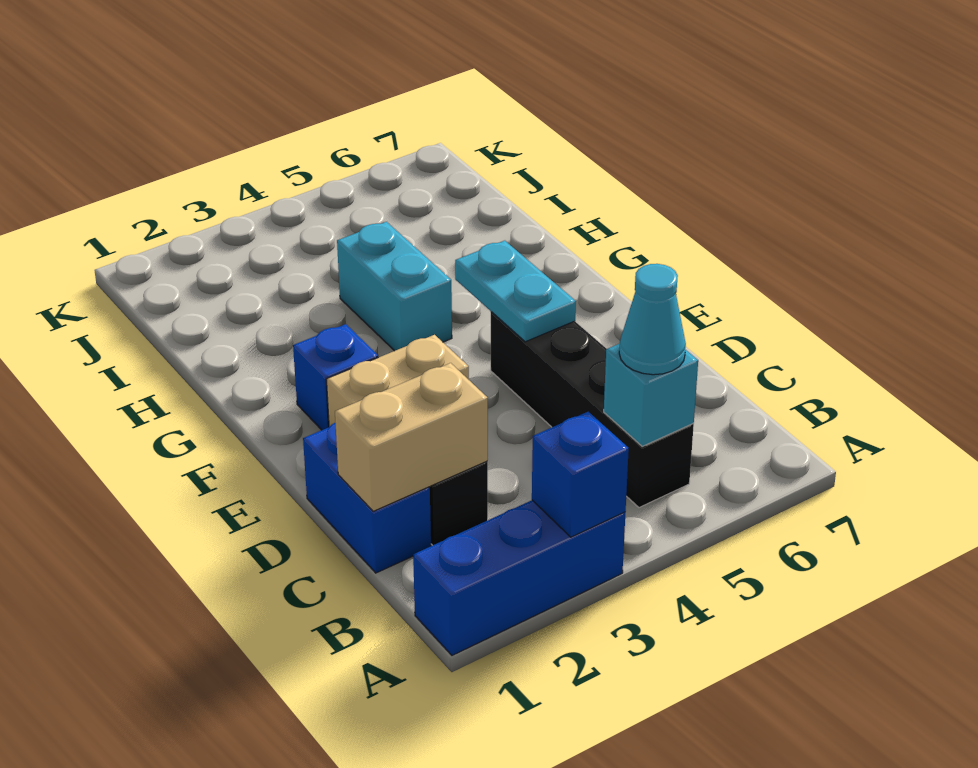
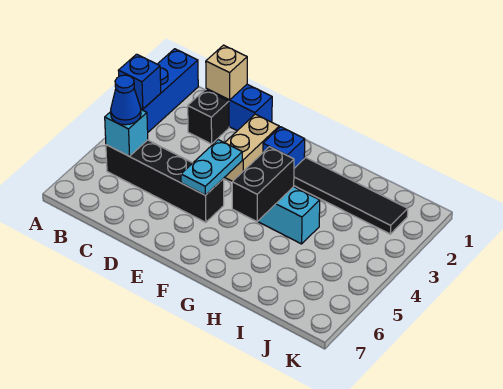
cyan cone B5 level 3 -> blue cone B5 level 3
tan brick C1:C2 level 2 -> tan brick C1 level 2
cyan plate E5:F5 level 2 -> cyan plate E4:E5 level 2
none -> black tile G2:J2 level 1
none -> black brick G4:G5 level 2

